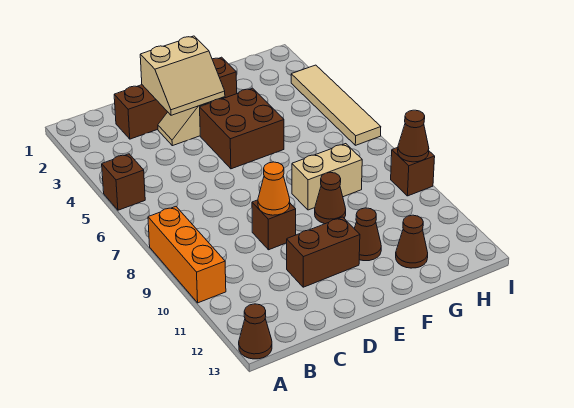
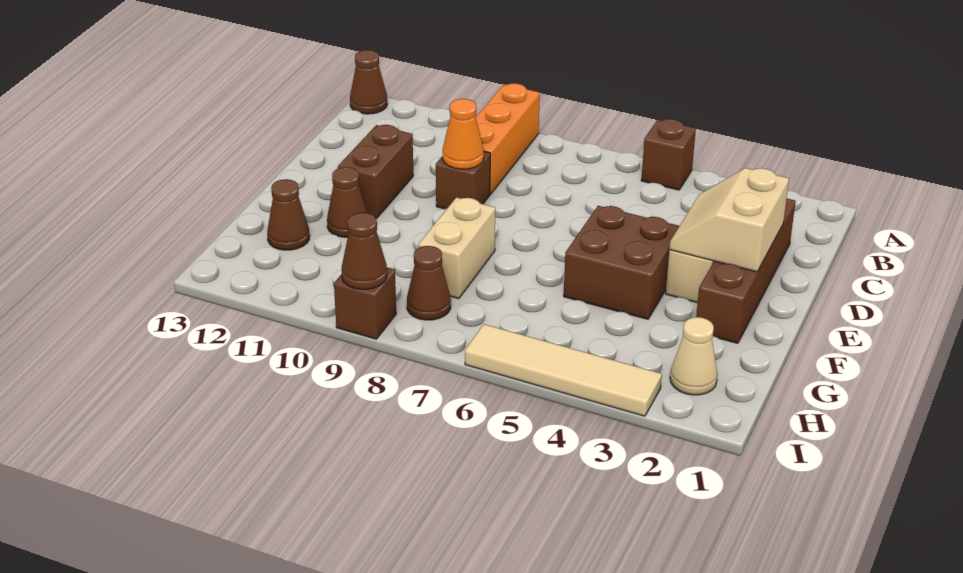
orange brick A8:A10 level 1 -> orange brick A9:C9 level 1
brown cone F9 level 1 -> brown cone H8 level 1
none -> tan cone H2 level 1

